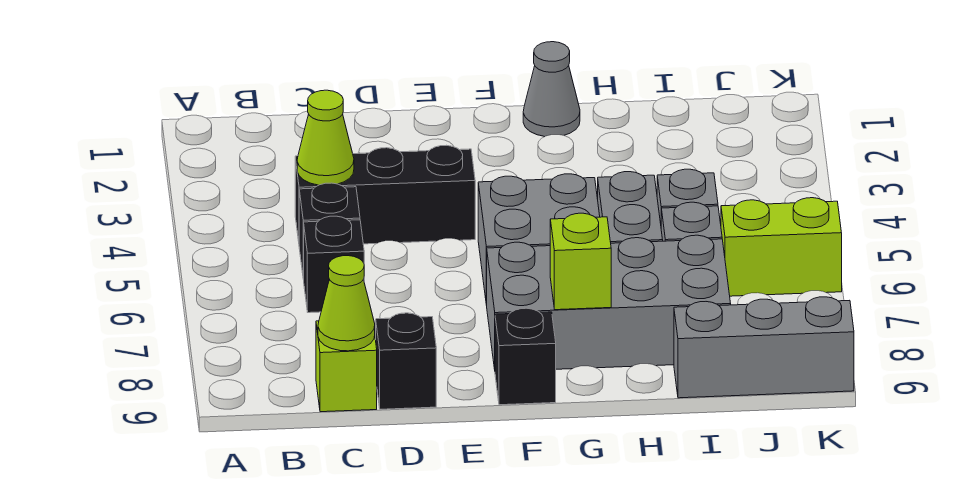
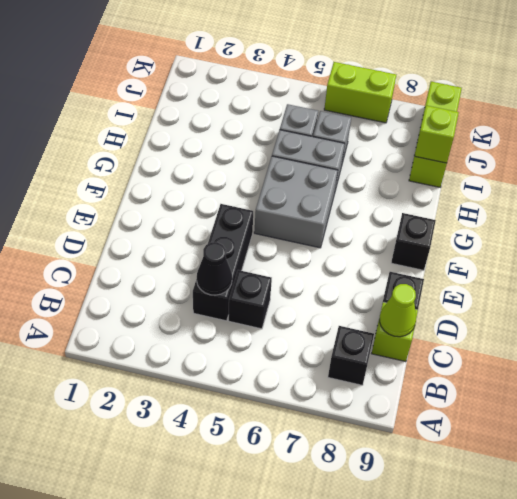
lime cone C4 level 2 -> black cone C4 level 2
black brick C6 level 1 -> black brick B8 level 1
grey brick F7:I8 level 1 -> none
grey cone G1 level 1 -> none
lime brick G8 level 2 -> lime brick I9 level 2
grey brick I9:K9 level 1 -> lime brick I9:K9 level 1
lime brick J6:K6 level 1 -> lime brick K6:K7 level 1

